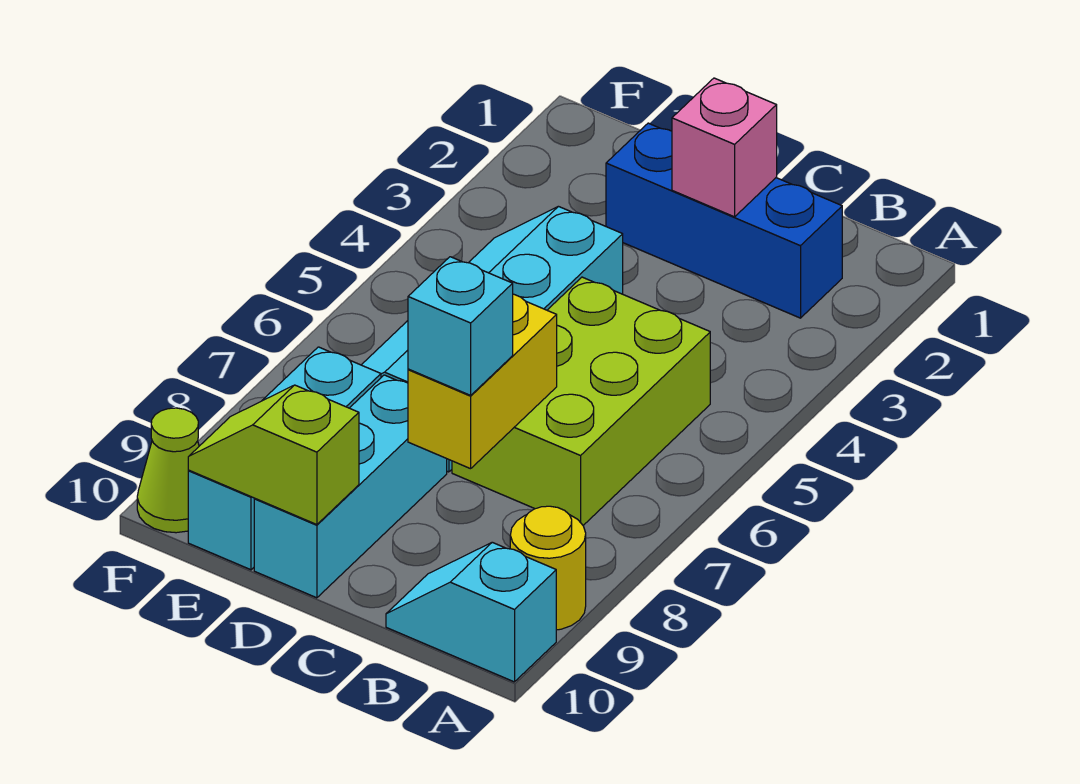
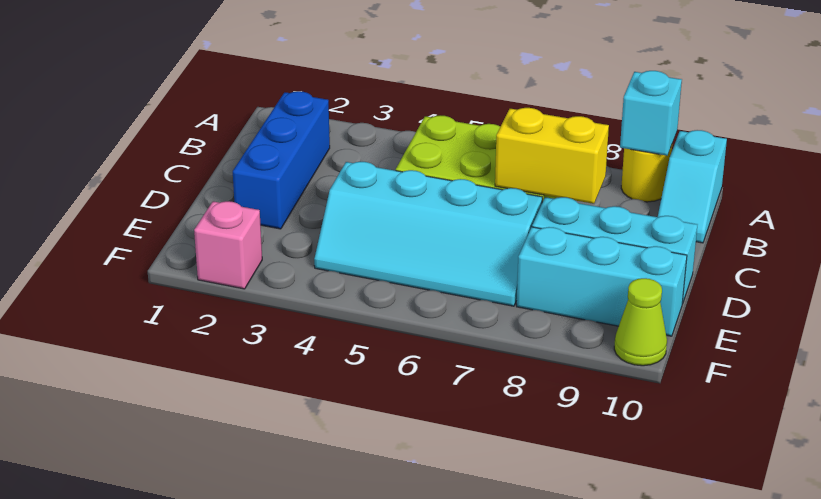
pink brick C2 level 2 -> pink brick F2 level 1
cyan brick C8 level 3 -> cyan brick A9 level 2
lime slope D10:E10 level 2 top D -> none

